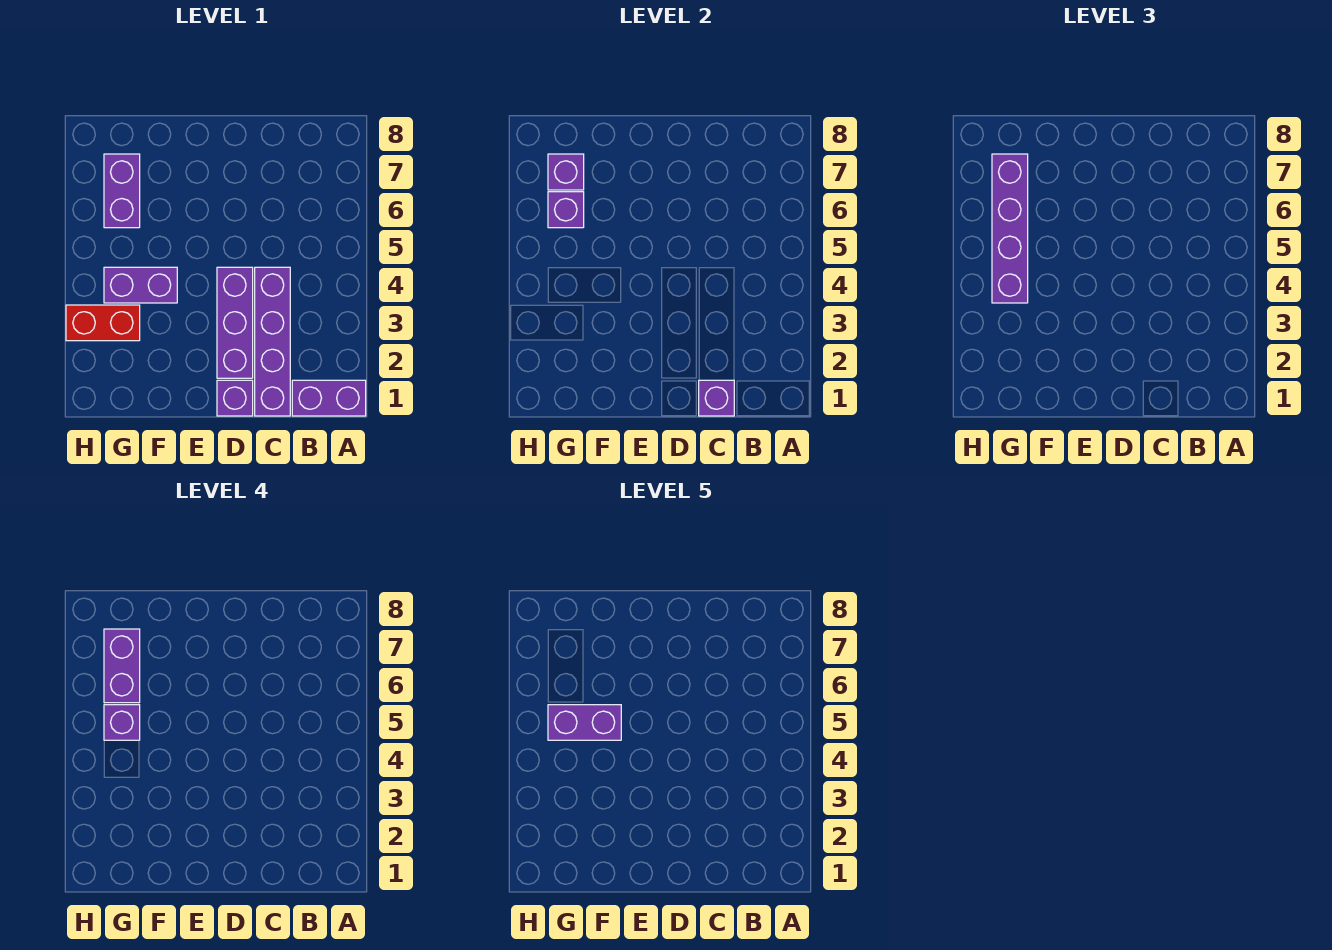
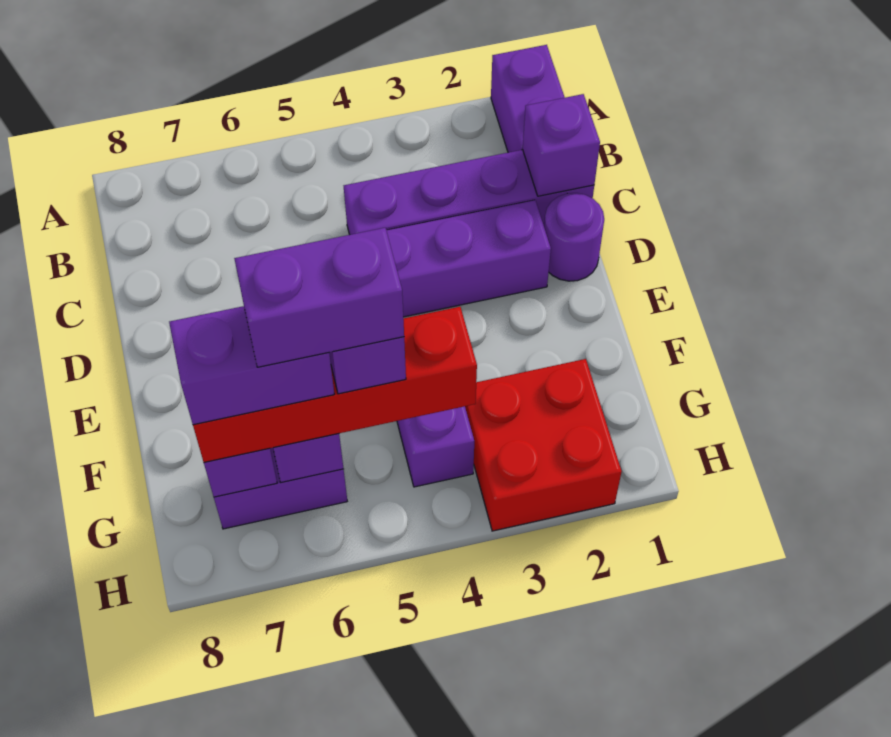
purple brick D1 level 1 -> purple round brick D1 level 1
purple brick F5:G5 level 5 -> purple brick G5:G6 level 5
red brick G3:H3 level 1 -> red brick G2:H3 level 1
purple brick G4:G7 level 3 -> red brick G4:G7 level 3

